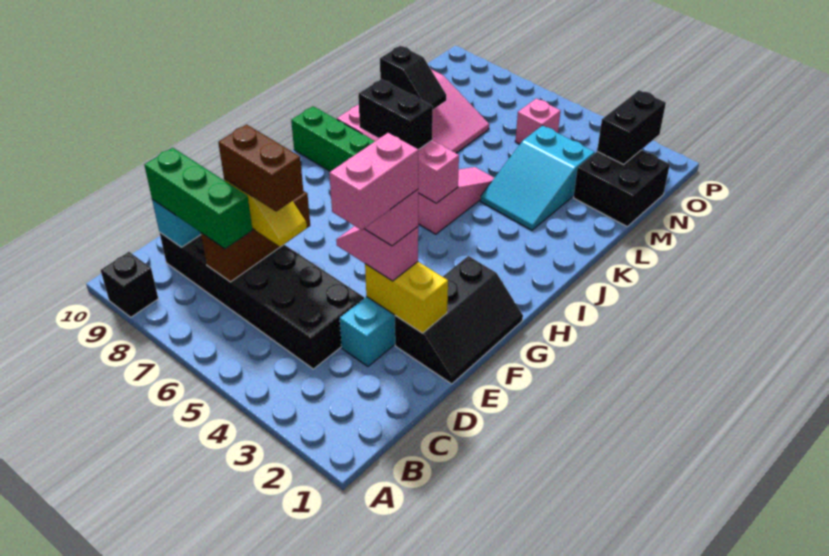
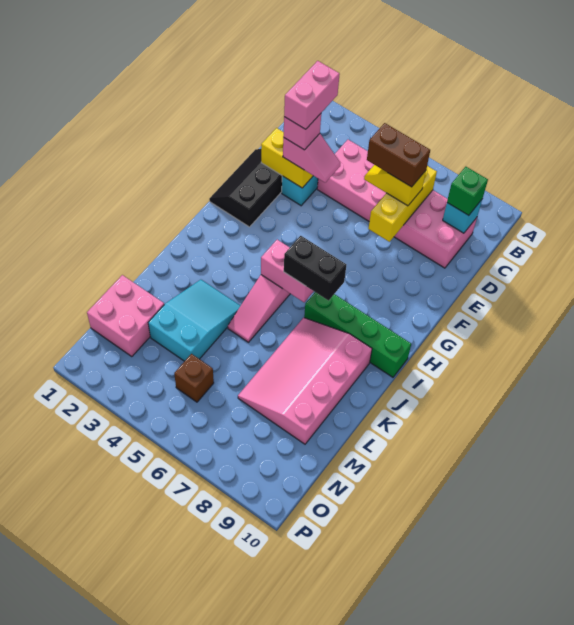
black brick A9 level 1 -> none
black brick C4:D9 level 1 -> pink brick C4:D9 level 1
brown brick C7:E7 level 2 -> yellow brick C7:E7 level 2
green brick C7:C9 level 3 -> green brick C9 level 3
black slope L8:L9 level 2 top 9 -> none
black brick M1:N2 level 1 -> pink brick M1:N2 level 1
black brick N2:O2 level 2 -> none
pink brick N5 level 1 -> brown brick N5 level 1

